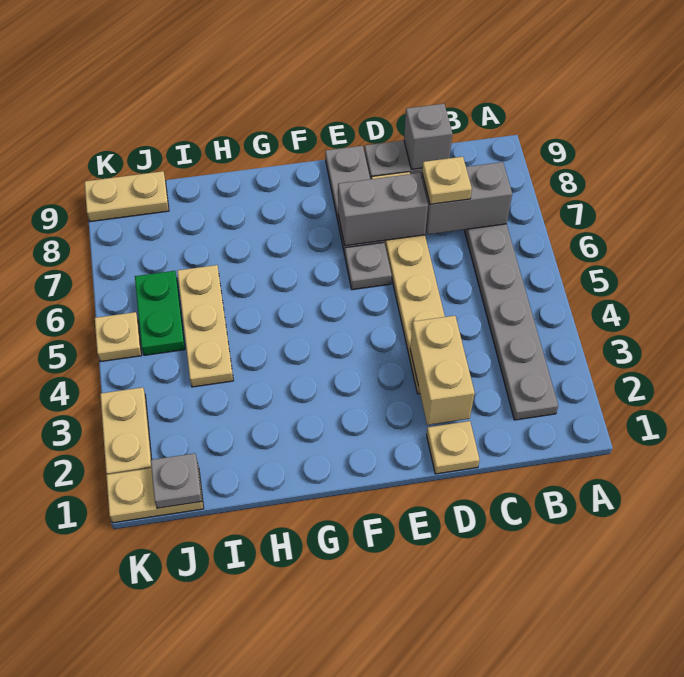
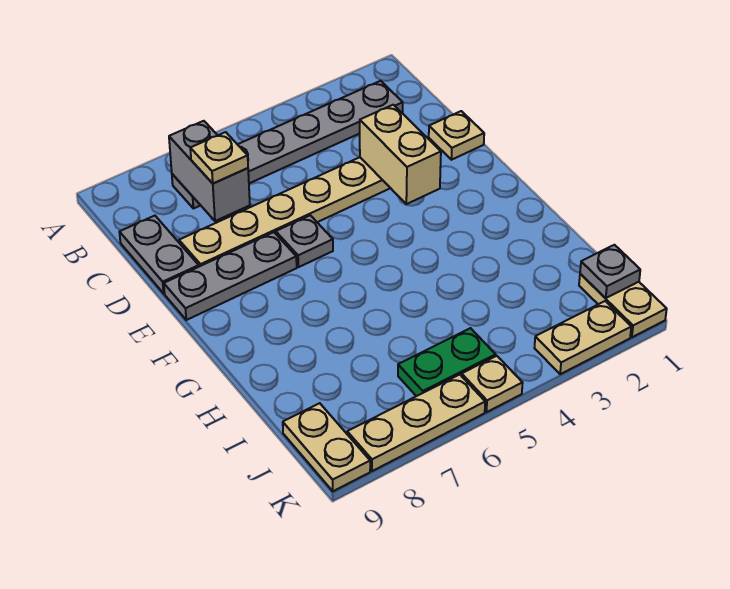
grey brick C9 level 2 -> none
tan brick D2:D3 level 2 -> tan brick D3:E3 level 2
grey brick D7:E7 level 2 -> none
tan plate I4:I6 level 1 -> tan plate K6:K8 level 1

